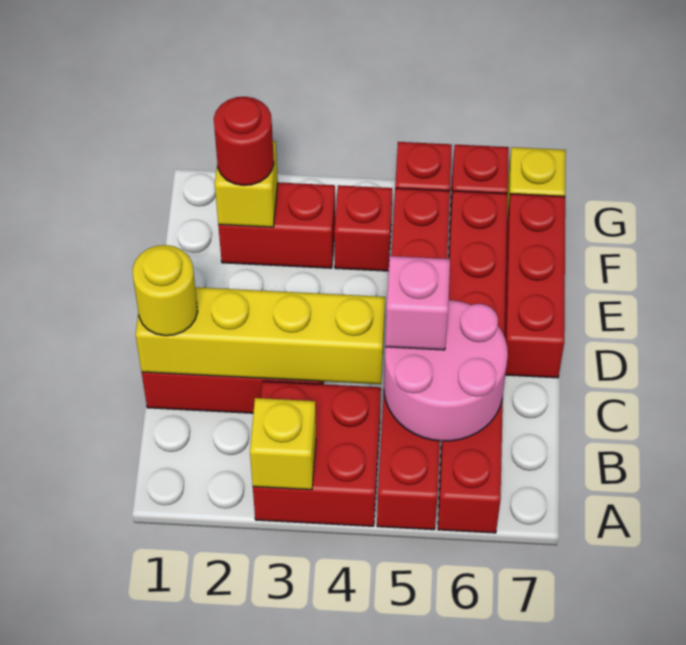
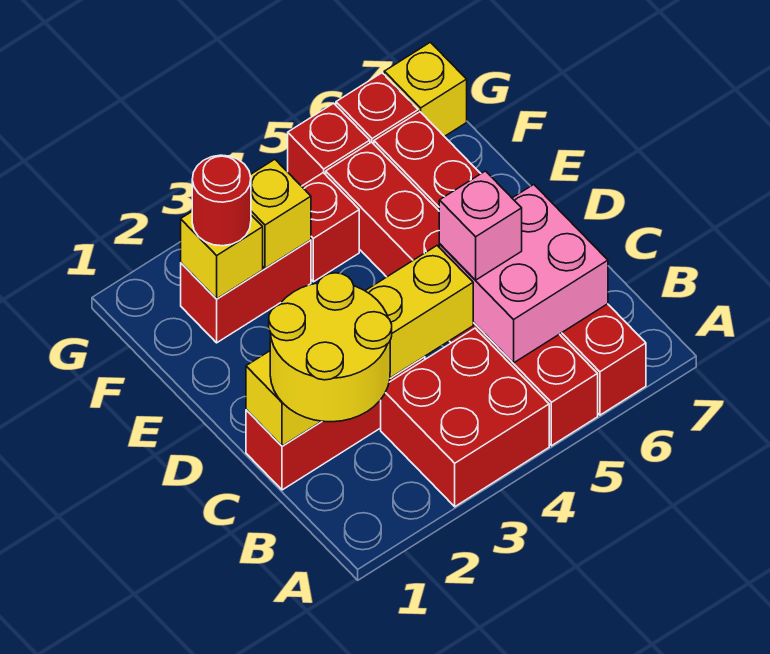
yellow brick A3 level 2 -> yellow brick F3 level 2
pink round brick B5:C6 level 2 -> pink brick B5:C6 level 2
yellow round brick C1 level 3 -> yellow round brick B1:C2 level 3
red brick D7:F7 level 1 -> none

